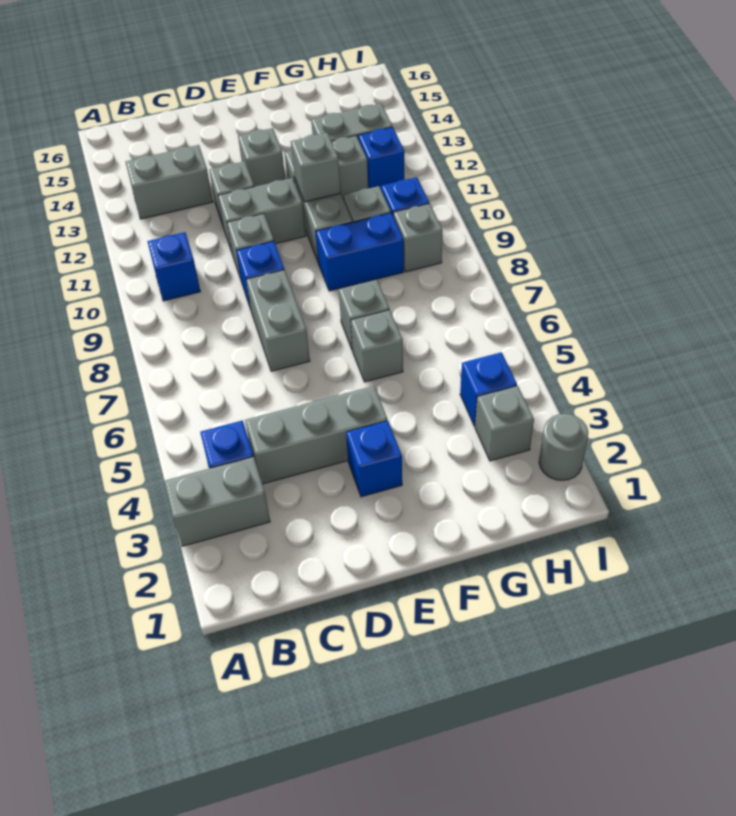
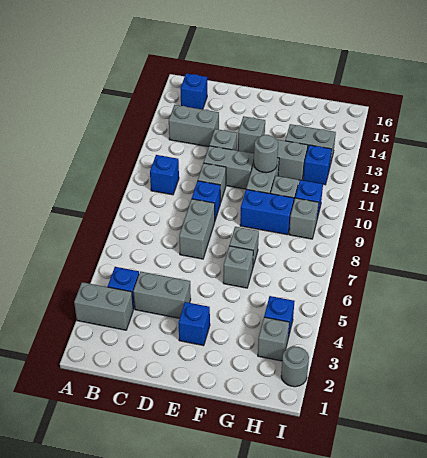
none -> blue brick B15 level 1
grey brick C4:E4 level 1 -> grey brick C4:D4 level 1
grey brick F11 level 2 -> grey round brick F11 level 2

